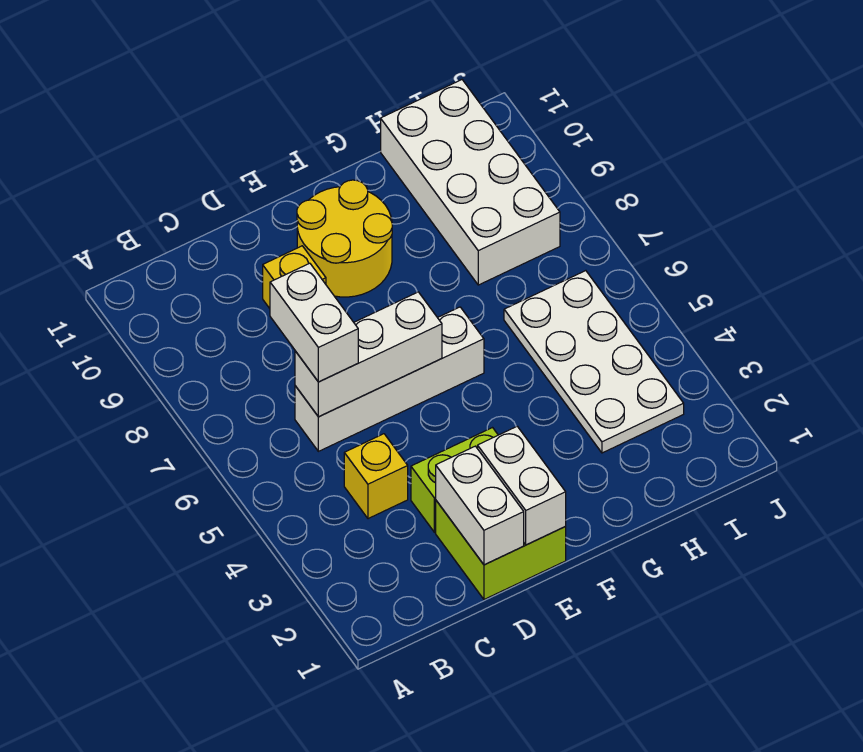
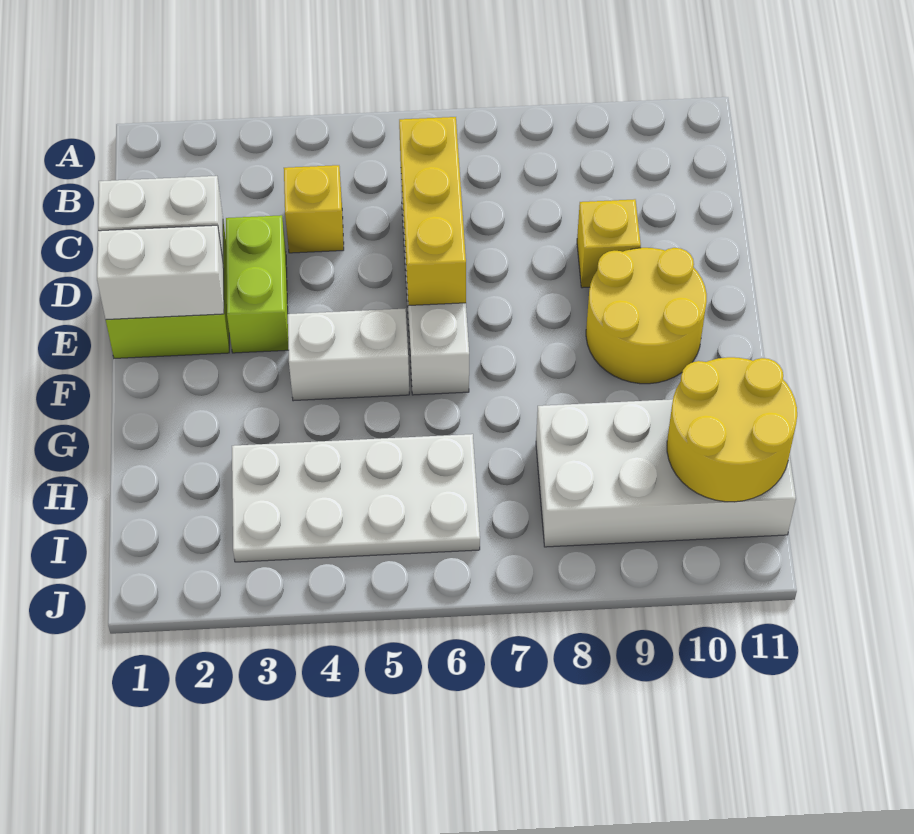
white brick C6:E6 level 2 -> yellow brick C6:E6 level 2
white brick C6:C7 level 3 -> white brick F4:F5 level 1
none -> yellow round brick H10:I11 level 2

